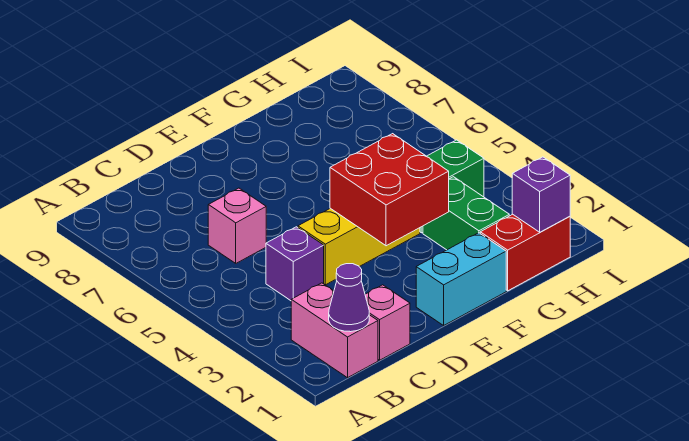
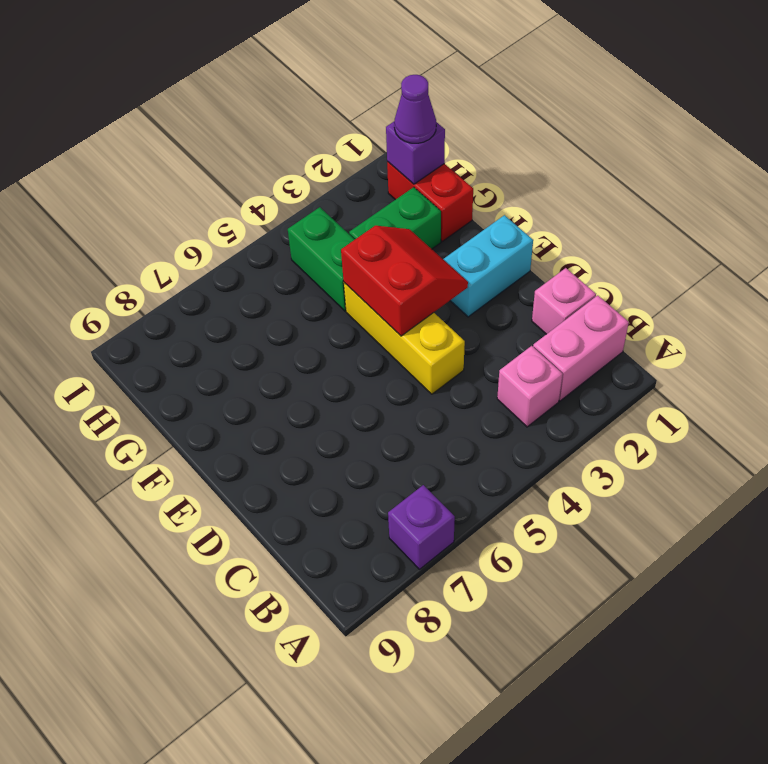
purple cone B1 level 2 -> purple cone H1 level 3
purple brick C4 level 1 -> purple brick A7 level 1
pink brick C6 level 1 -> pink brick B3 level 1
cyan brick E1:F1 level 1 -> cyan brick E1:E2 level 1
red brick E3:F4 level 2 -> red slope E3:F4 level 2 top 4

